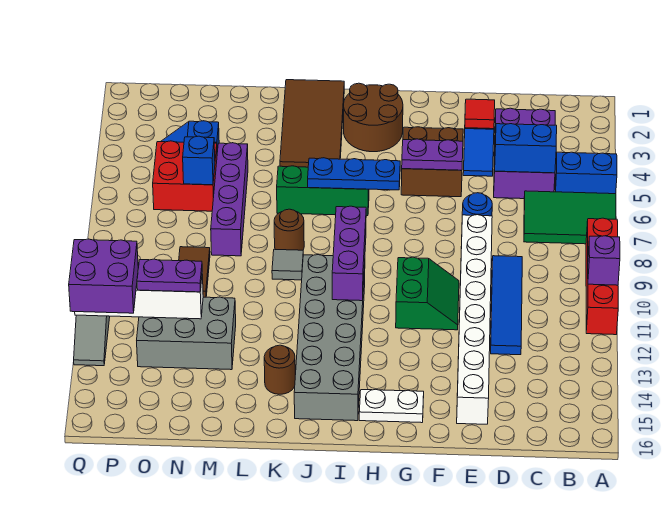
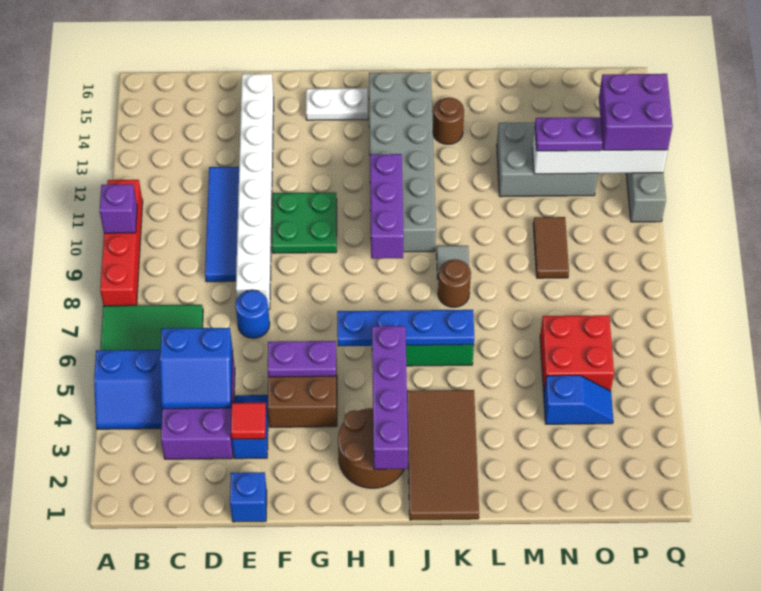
green slope F10:G11 level 1 top G -> green plate F10:G11 level 1
blue plate H6:J6 level 2 -> blue plate H6:K6 level 2
purple brick M5:M8 level 1 -> purple brick I2:I5 level 2
blue brick N6 level 2 -> blue brick E1 level 1

